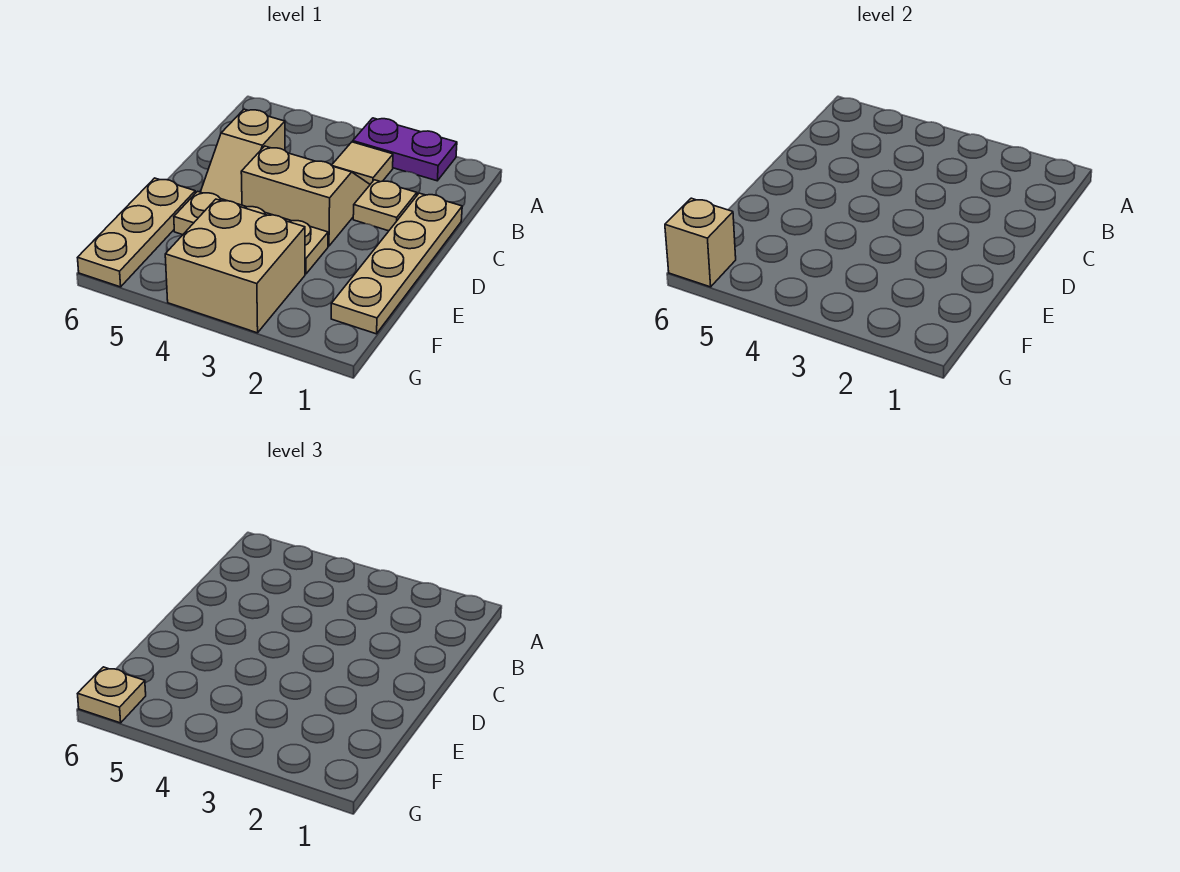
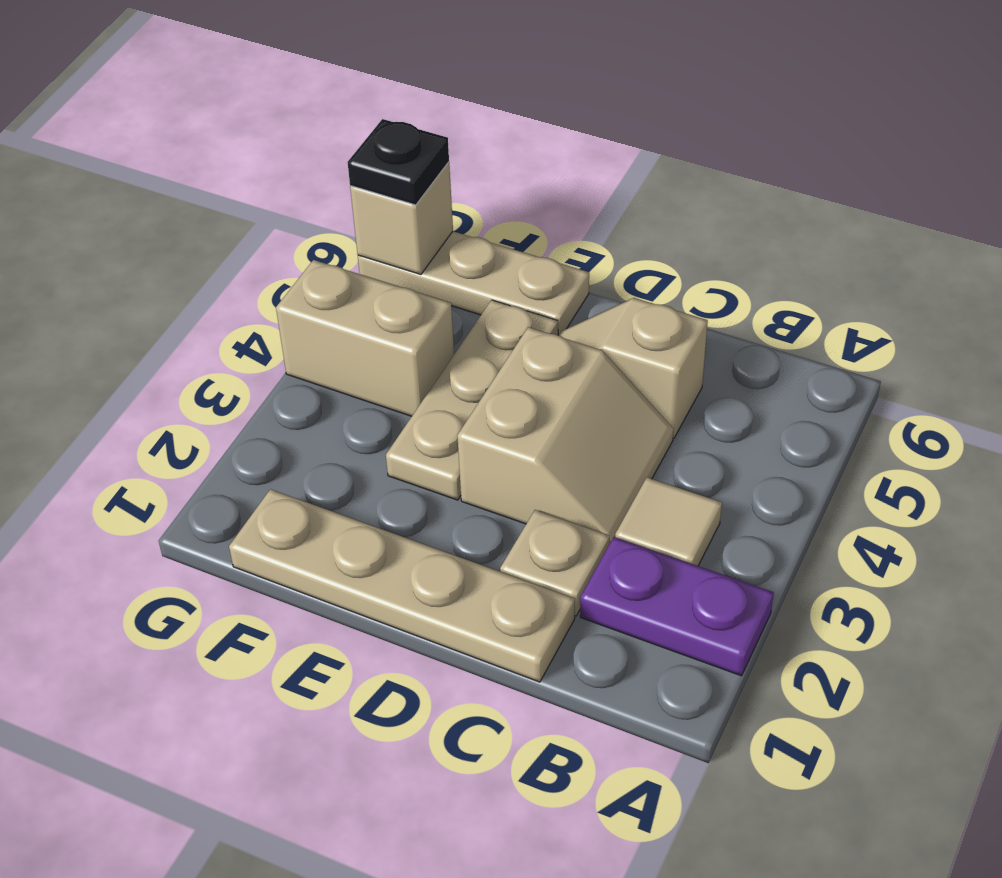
purple plate A2:A3 level 1 -> purple plate A2:B2 level 1
tan brick F3:G4 level 1 -> tan brick F4:G4 level 1
tan plate G6 level 3 -> black plate G6 level 3

